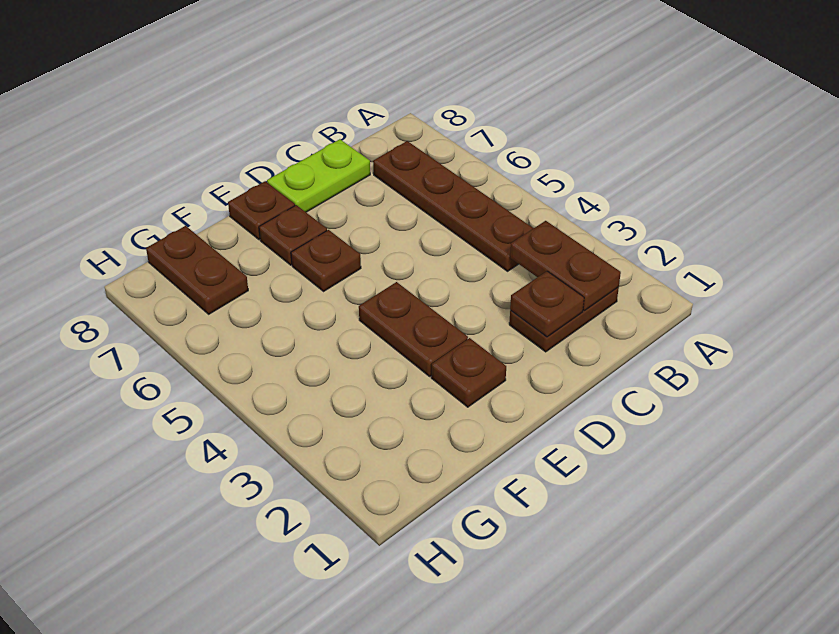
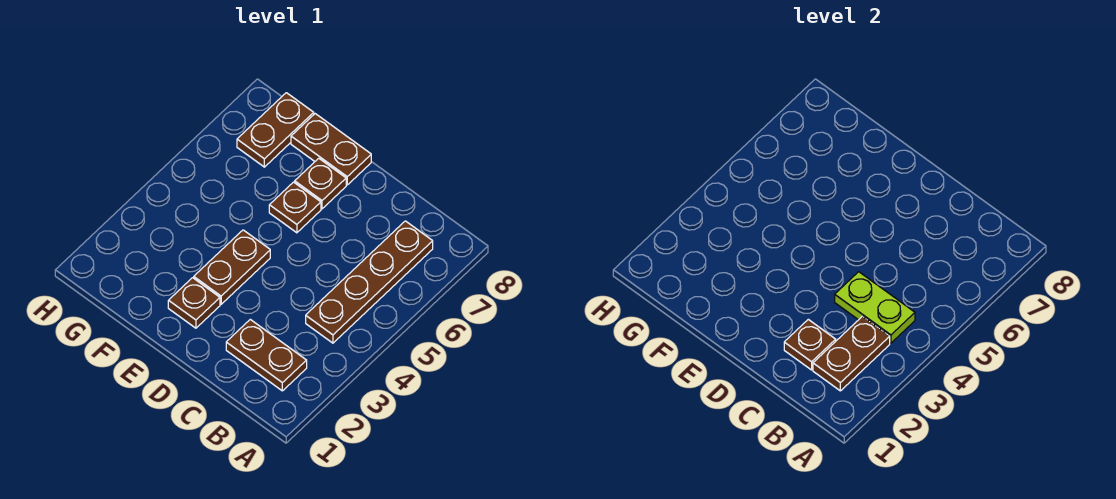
lime plate C8:D8 level 1 -> lime plate B4:C4 level 2
brown plate E8 level 1 -> brown plate E8:F8 level 1

